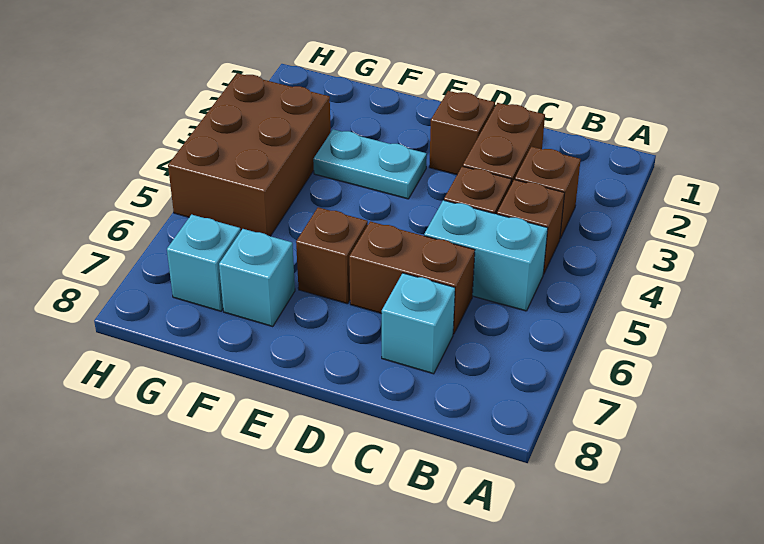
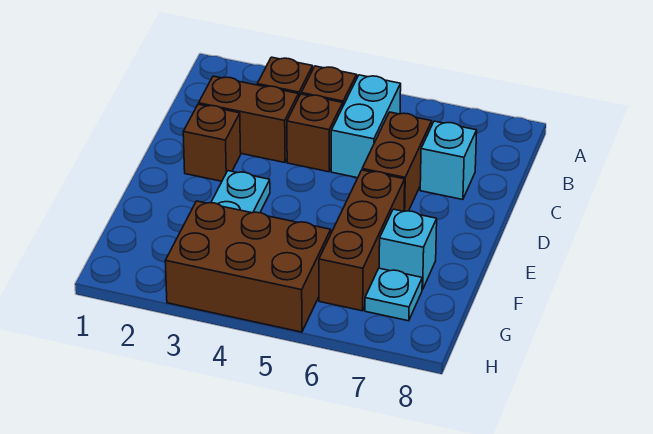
brown brick E6 level 1 -> brown brick E6:G6 level 1
cyan brick G7 level 1 -> cyan plate G7 level 1

